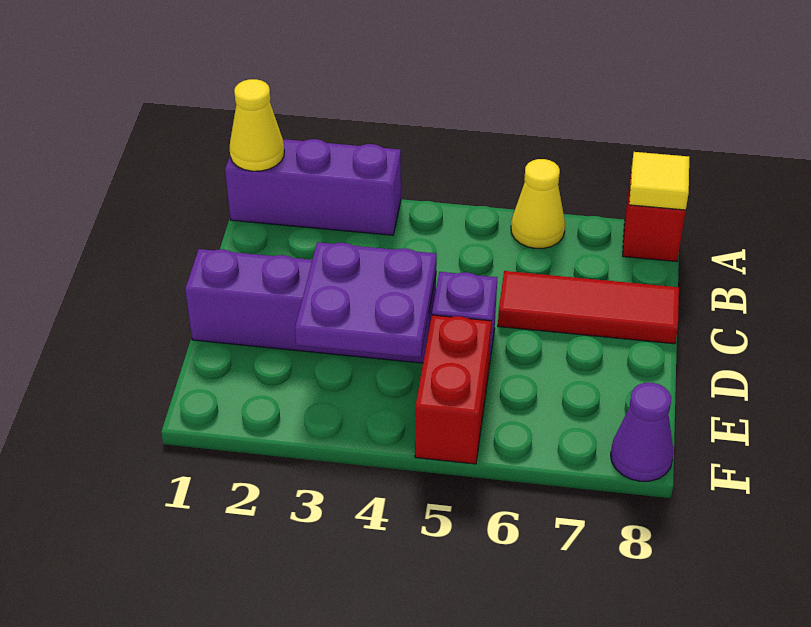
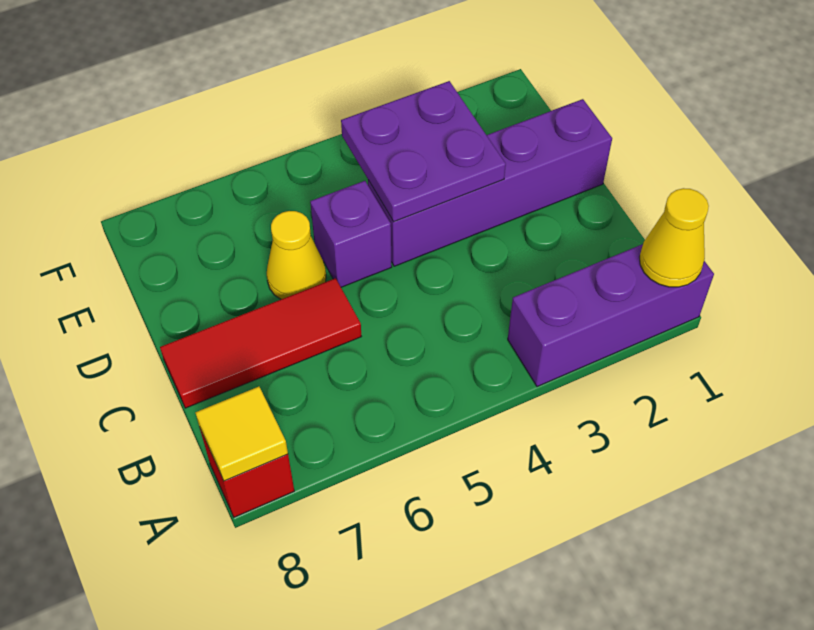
yellow cone A6 level 1 -> yellow cone D6 level 1
red brick E5:F5 level 1 -> none
purple cone F8 level 1 -> none

